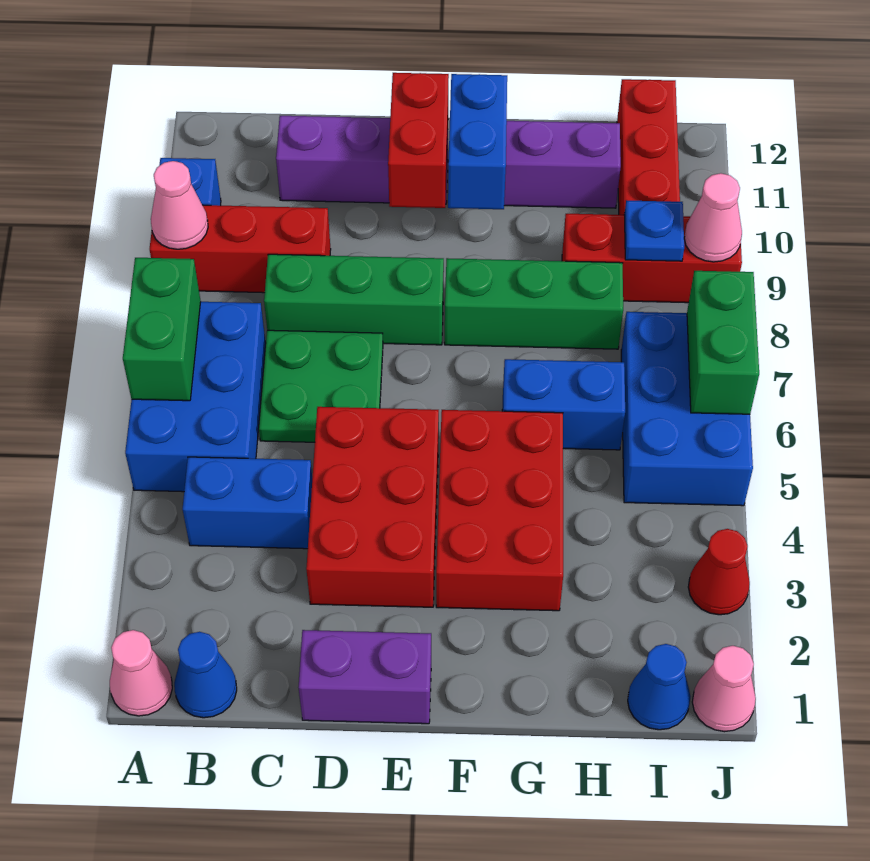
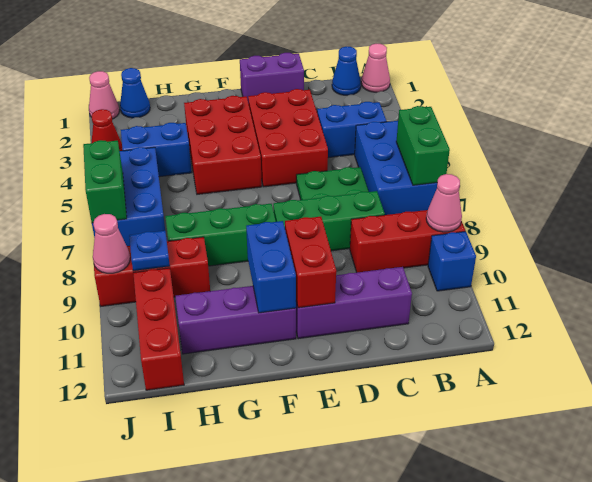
blue brick G6:H6 level 1 -> blue brick H4:I4 level 1

